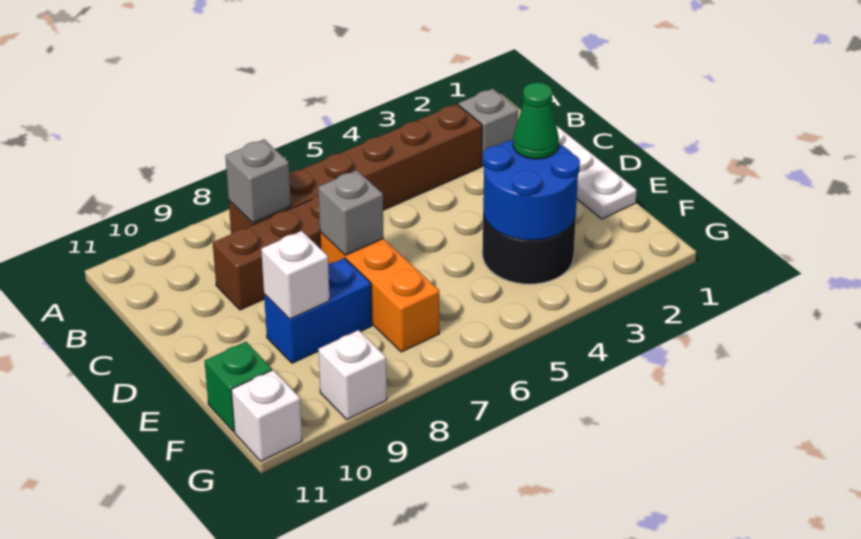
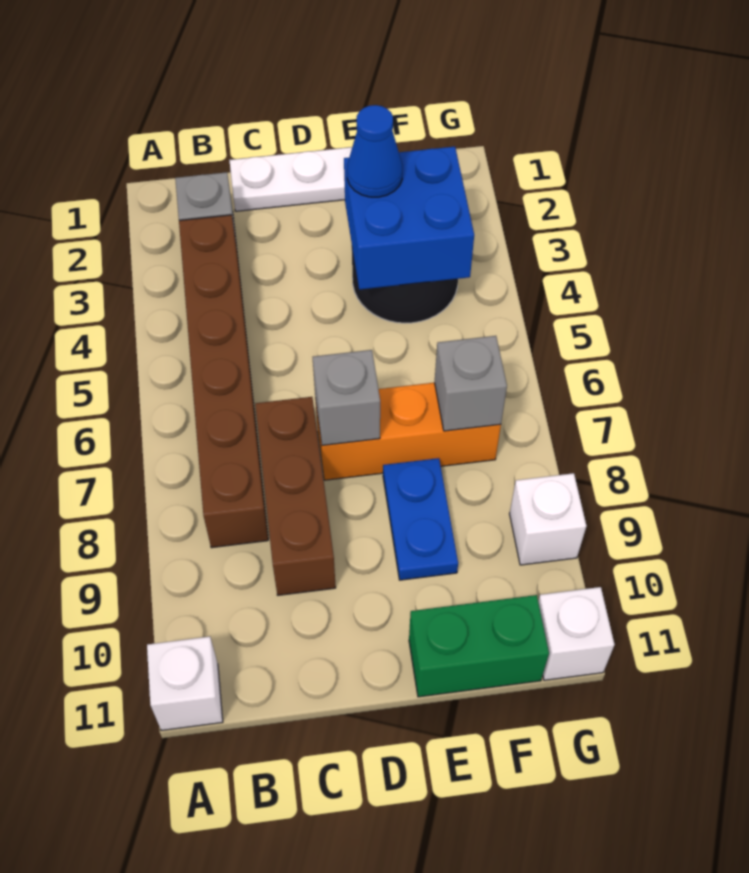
grey brick B8 level 2 -> grey brick F7 level 2
blue round brick E3:F4 level 2 -> blue brick E3:F4 level 2
green cone E3 level 3 -> blue cone E3 level 3
blue brick E8:E9 level 1 -> blue plate E8:E9 level 1
white brick E9 level 2 -> white brick A11 level 1
green brick F11 level 1 -> green brick E11:F11 level 1

